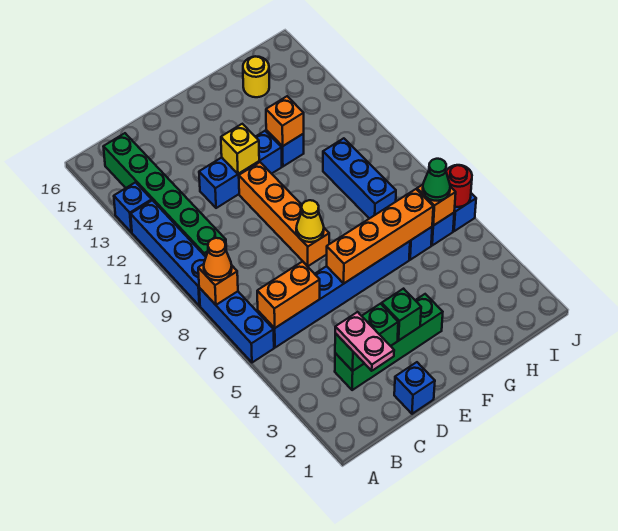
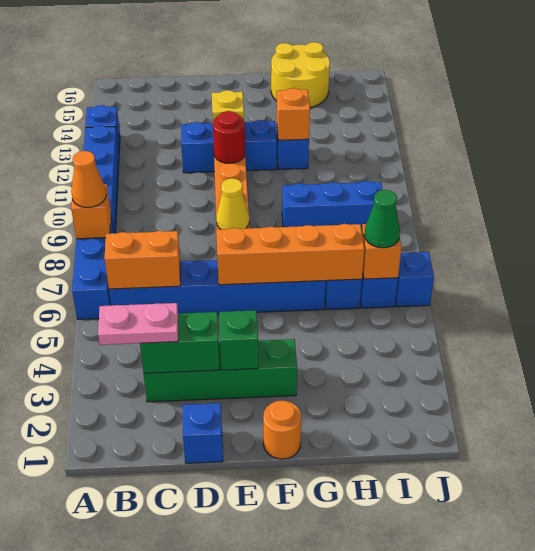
green brick B10:B15 level 1 -> none
pink plate C2:C3 level 3 -> pink plate B3:C3 level 3
none -> orange round brick F1 level 1
blue brick H8:H10 level 1 -> blue brick G9:I9 level 1
yellow round brick H15 level 1 -> yellow round brick G15:H16 level 1
red round brick J6 level 2 -> red round brick E11 level 2

